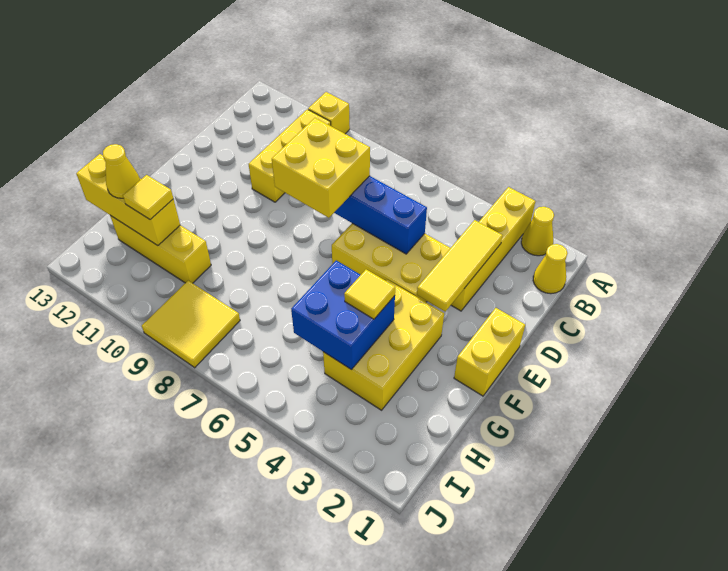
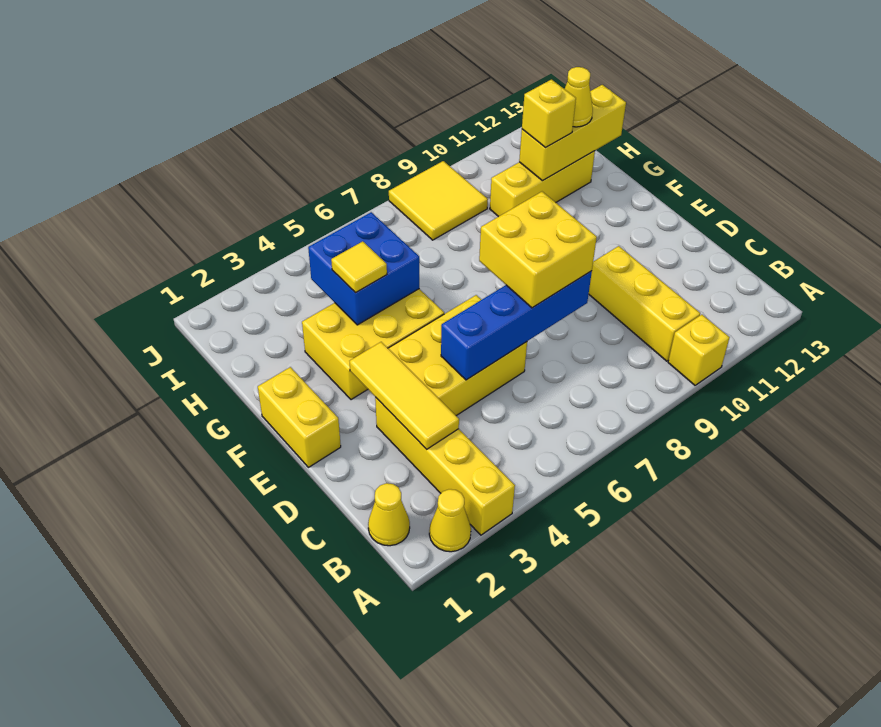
yellow brick F3:H4 level 1 -> yellow brick F3:G5 level 1
yellow tile H11 level 3 -> yellow brick H11 level 3

